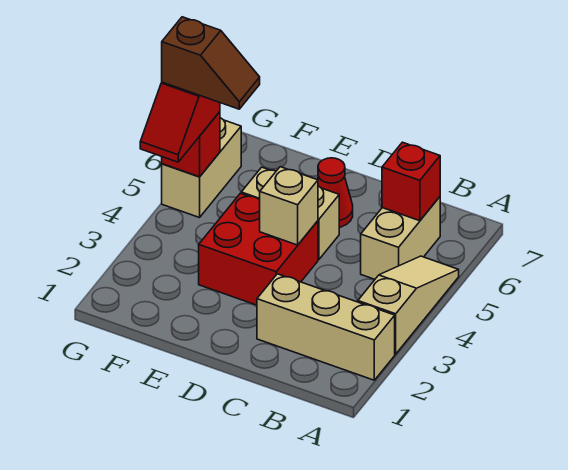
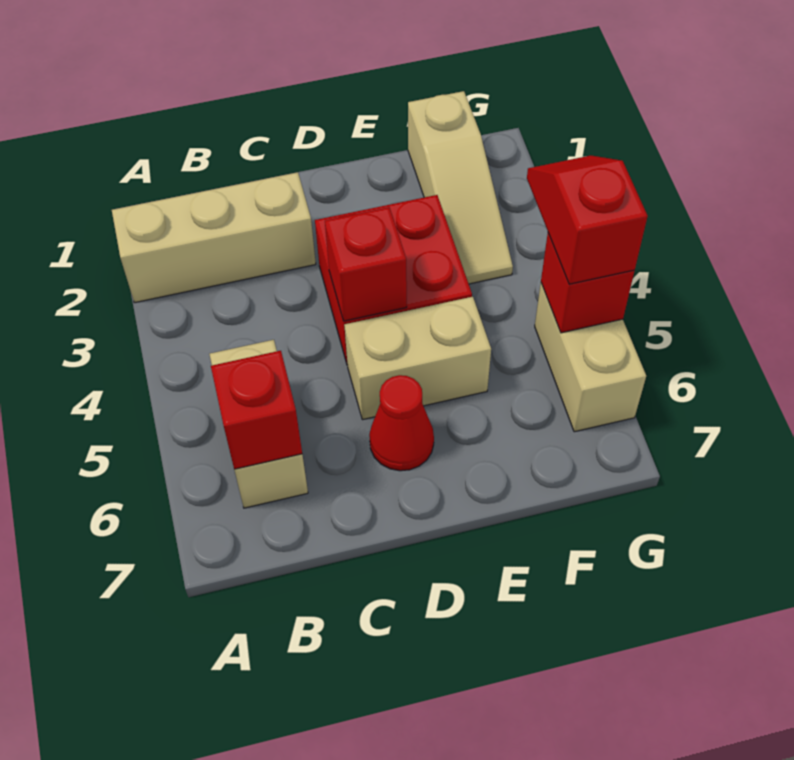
tan slope A3:A5 level 1 top 3 -> tan slope F1:F3 level 1 top 1
tan brick D4 level 2 -> red brick D4 level 2
brown slope F5:G5 level 4 top G -> none

